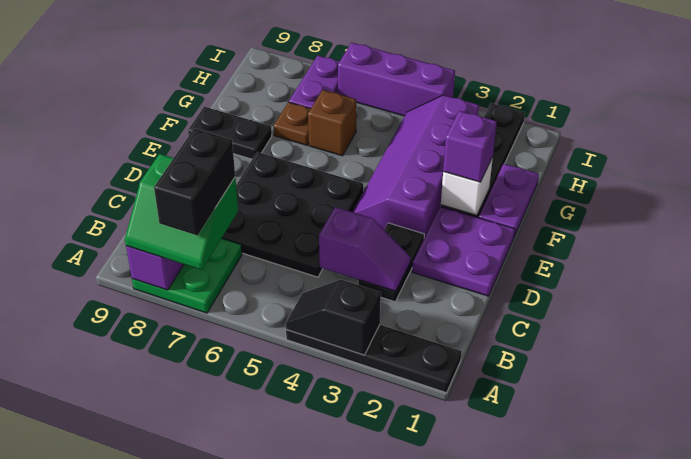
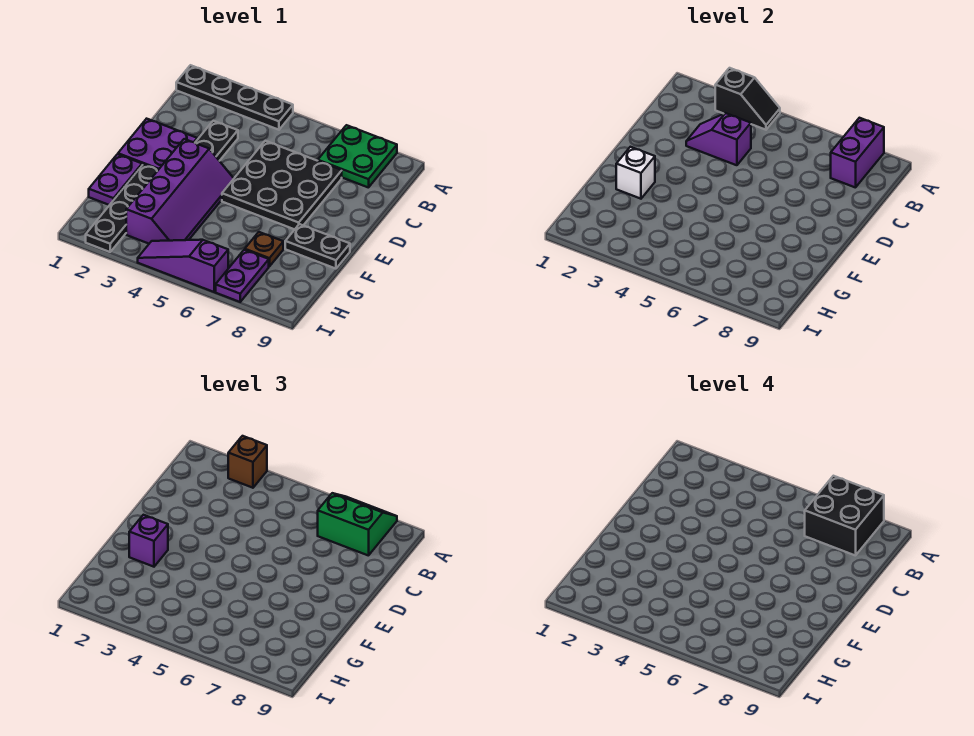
black brick A7:B7 level 4 -> black brick A7:B8 level 4
brown brick G6 level 1 -> brown brick A3 level 3
purple brick I4:I6 level 1 -> purple slope I4:I6 level 1 top 6

